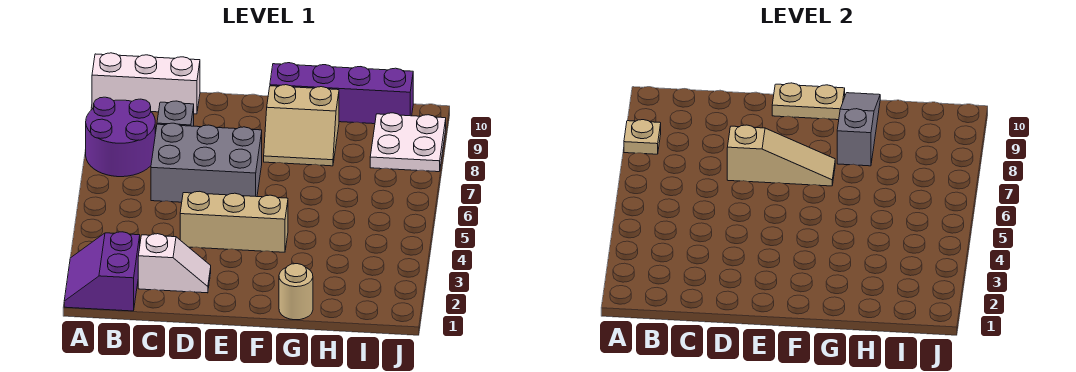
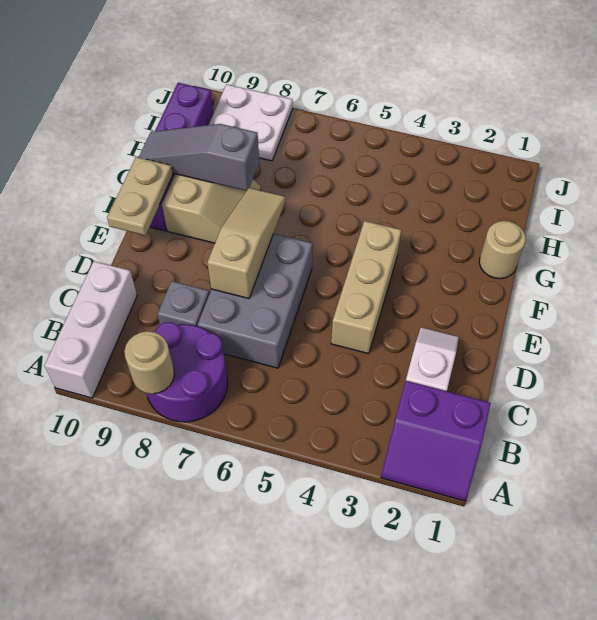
tan plate A8 level 2 -> tan round brick A8 level 2

